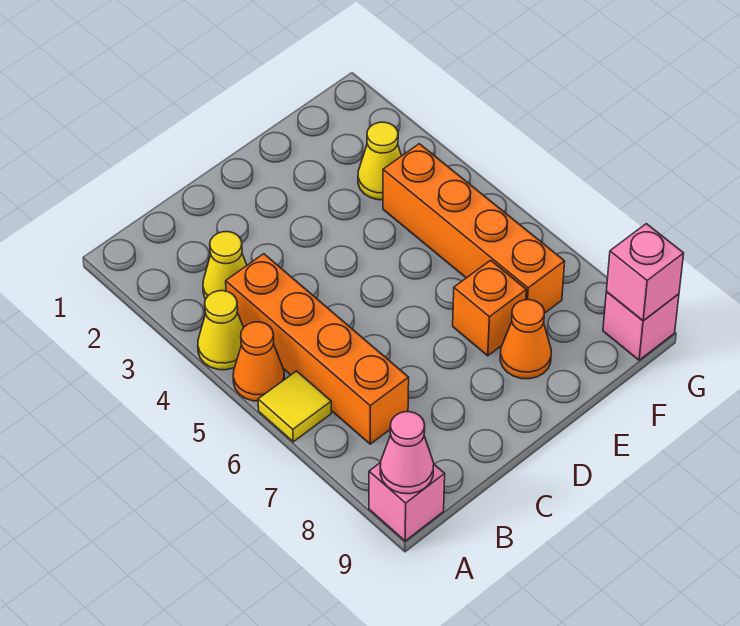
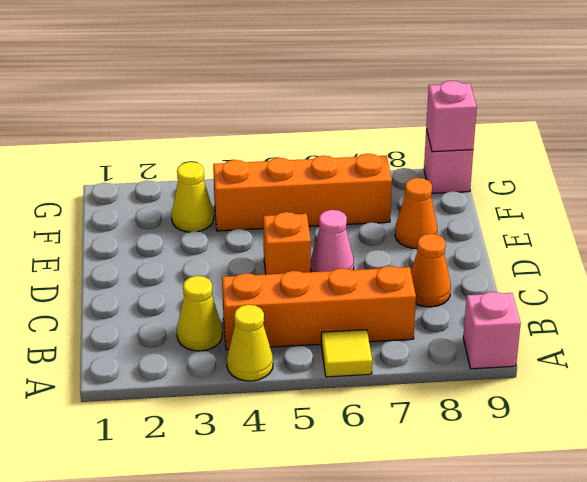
orange cone A5 level 1 -> orange cone C8 level 1
pink cone A9 level 2 -> pink cone D6 level 1
orange brick E7 level 1 -> orange brick D5 level 1

